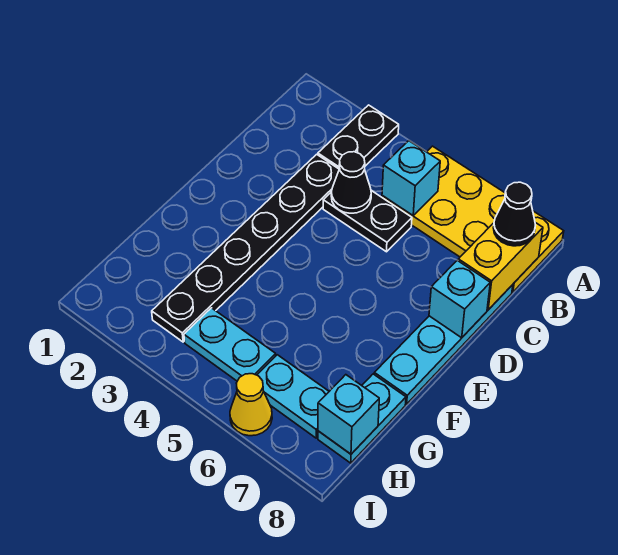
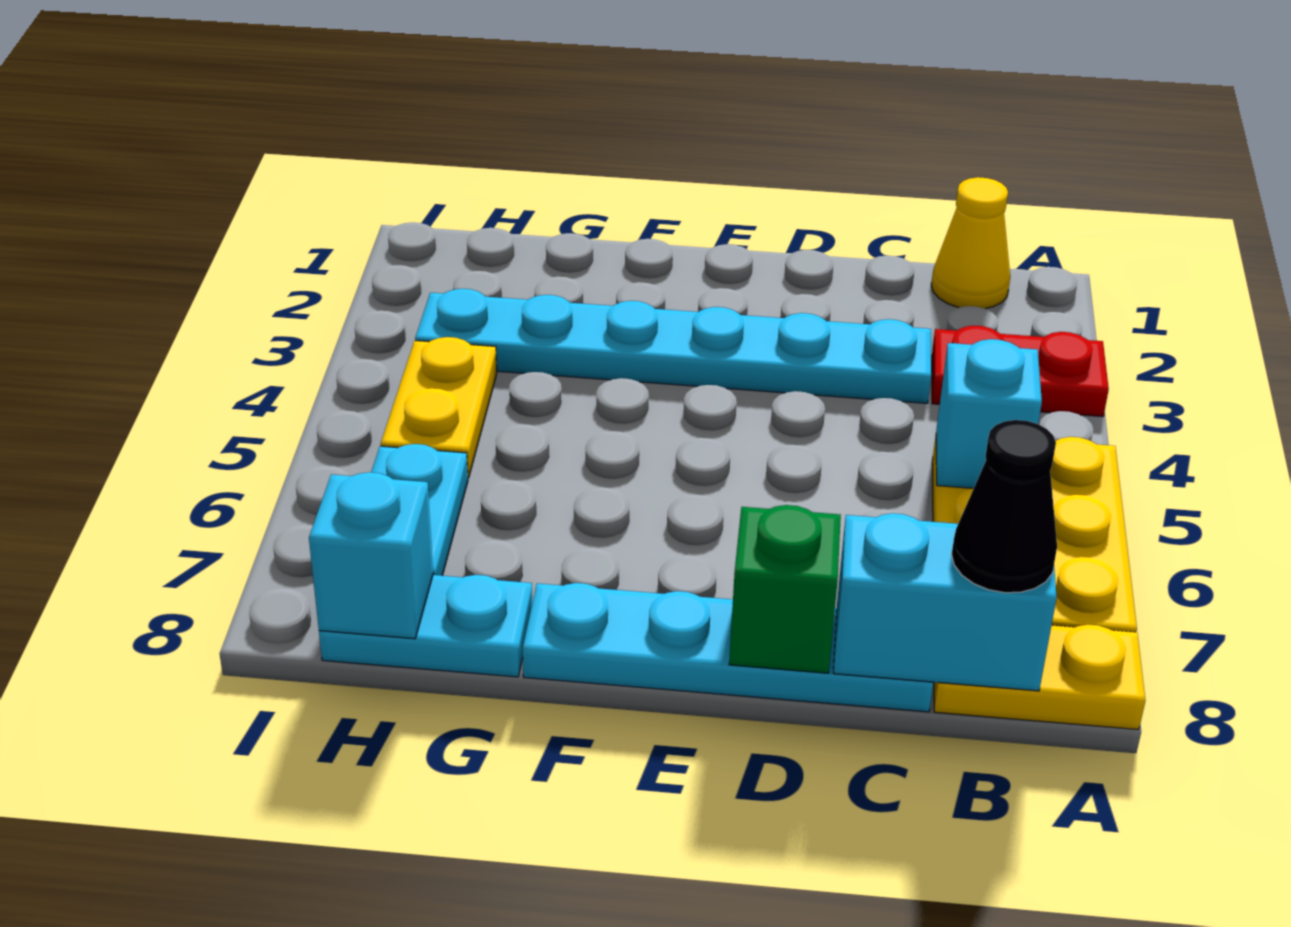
black plate A3:B3 level 1 -> red plate A3:B3 level 1
yellow brick B8:C8 level 2 -> cyan brick B8:C8 level 2
black plate C3:H3 level 1 -> cyan plate C3:H3 level 1
black plate C4:C5 level 1 -> none
black cone C4 level 2 -> none
cyan brick D8 level 2 -> green brick D8 level 2
cyan plate H4:H5 level 1 -> yellow plate H4:H5 level 1
yellow cone I6 level 1 -> yellow cone B1 level 1

